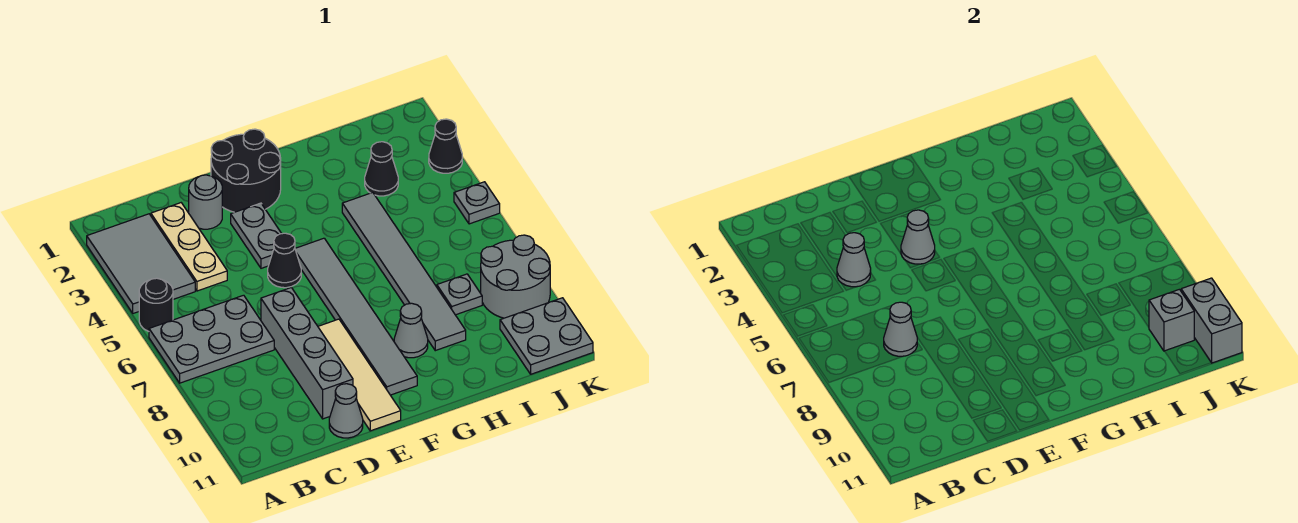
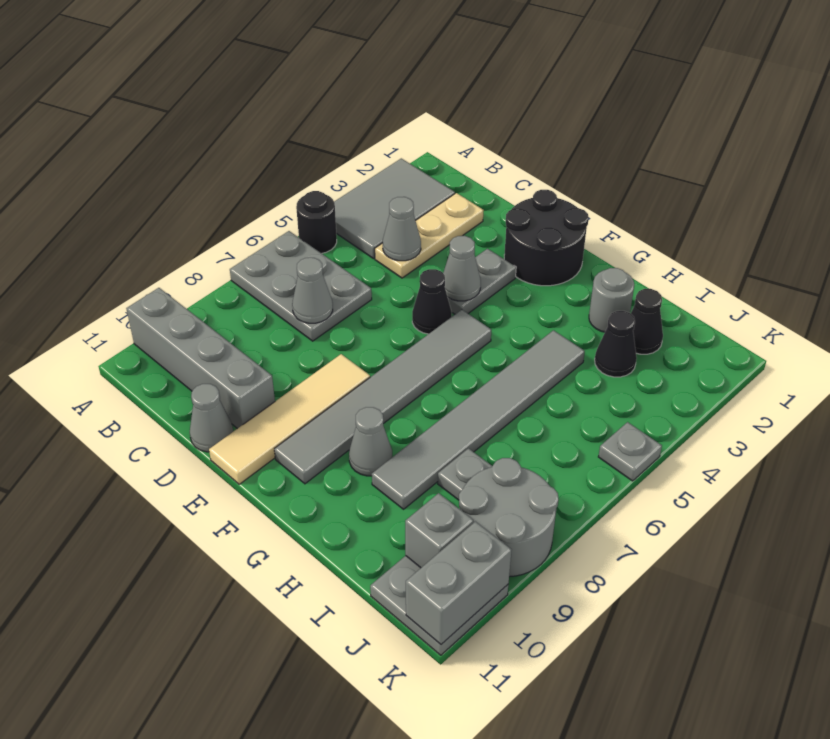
grey round brick D2 level 1 -> grey round brick H2 level 1
grey brick D7:D10 level 1 -> grey brick A10:D10 level 1
black cone K3 level 1 -> black cone I2 level 1

